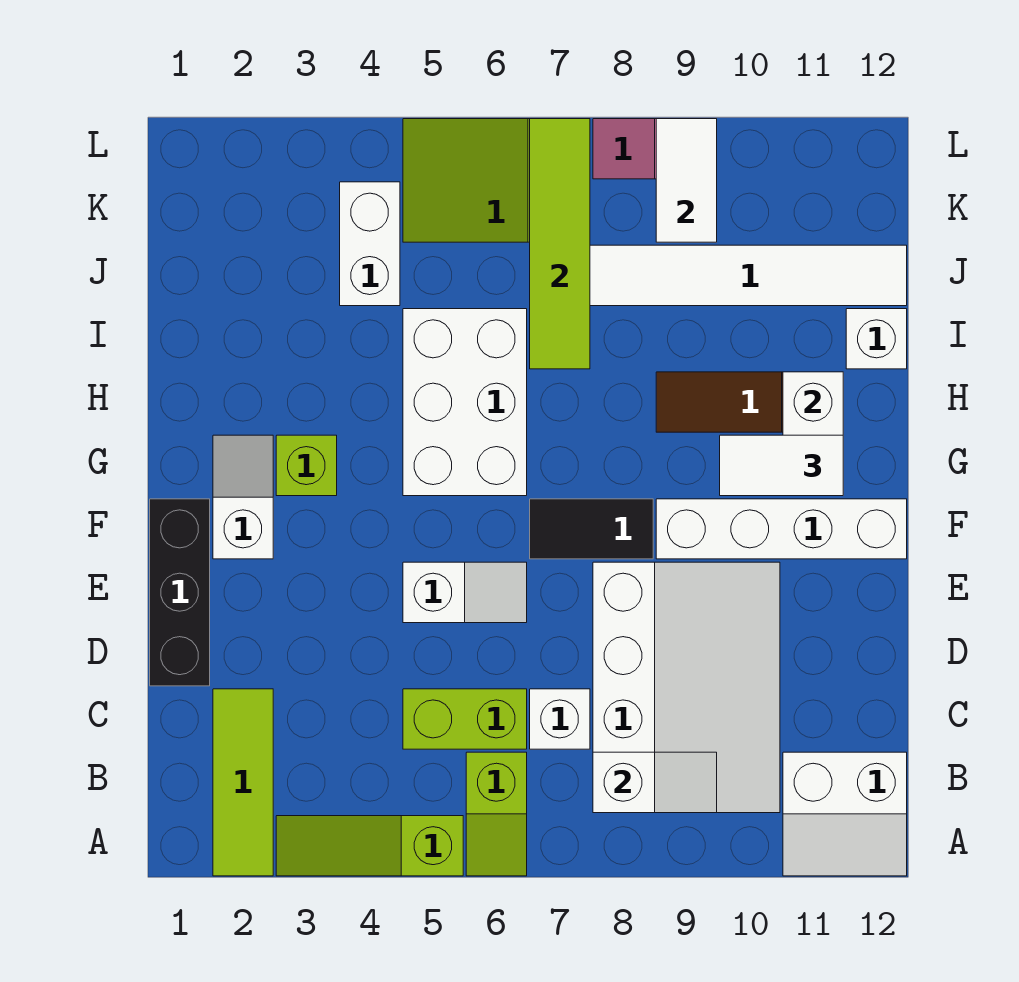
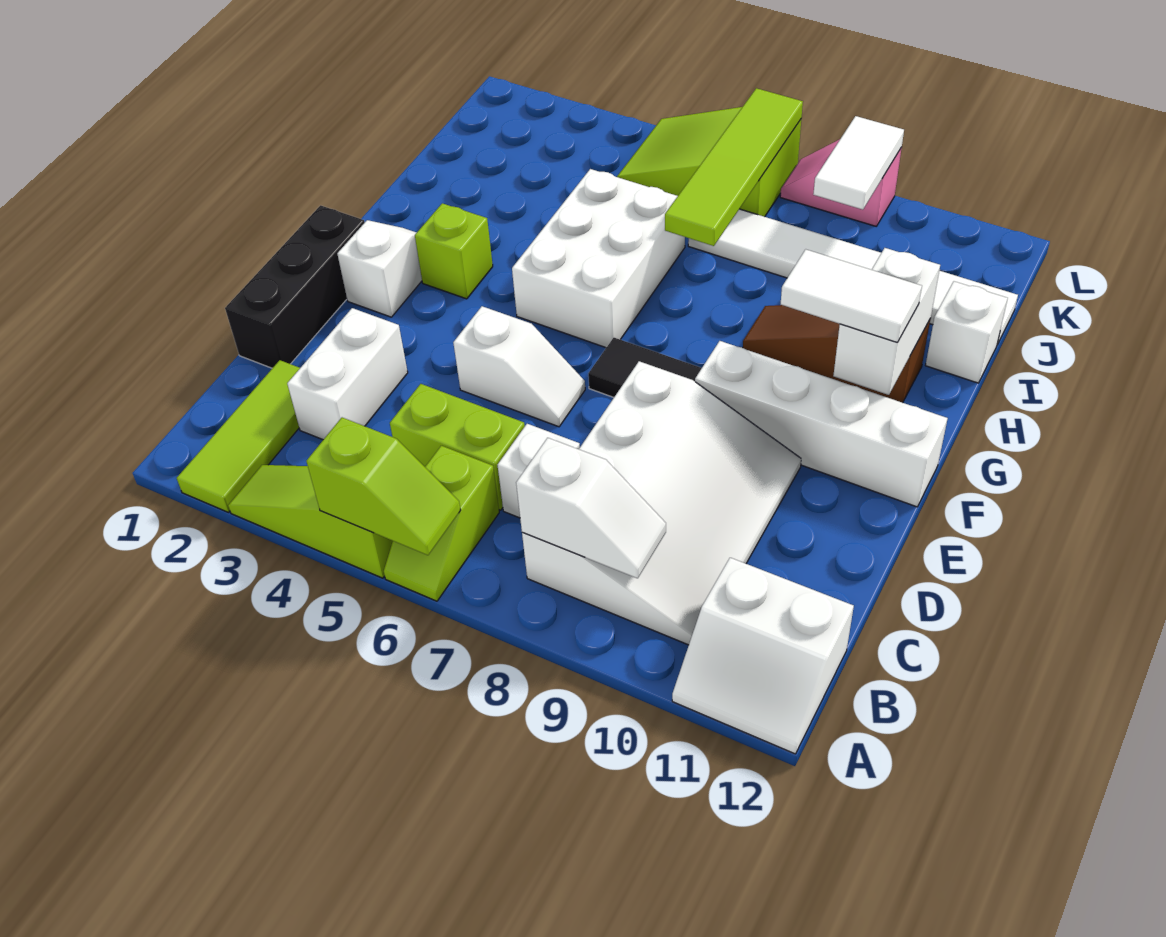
none -> lime slope A5:A6 level 2 top 5
white brick J4:K4 level 1 -> white brick C3:D3 level 1

